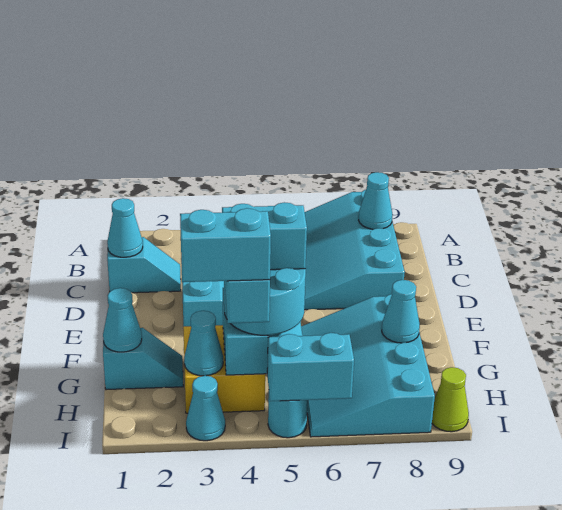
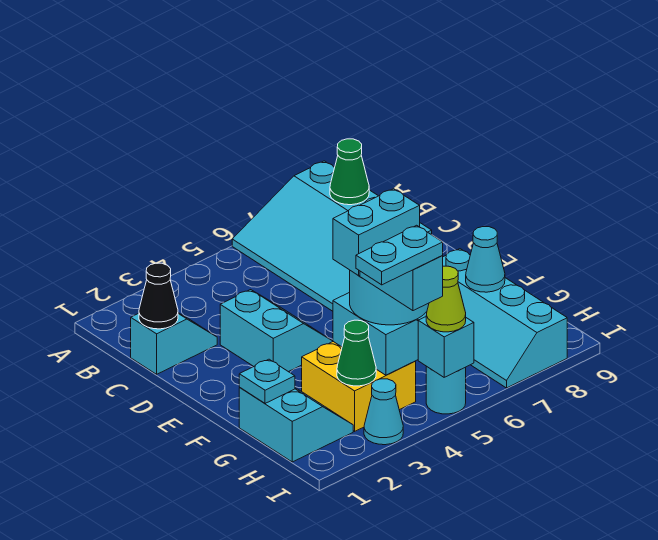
cyan cone B8 level 2 -> green cone B8 level 2
cyan cone C1 level 2 -> black cone C1 level 2
cyan slope F6:I8 level 1 top 8 -> cyan slope F7:I8 level 1 top 8
cyan slope G1:G2 level 1 top 1 -> cyan slope G1:H2 level 1 top 1
cyan cone G1 level 2 -> cyan plate G1 level 2
cyan cone H3 level 2 -> green cone H3 level 2
cyan brick I3:I4 level 5 -> cyan plate I3:I4 level 5
cyan brick I5:I6 level 2 -> cyan brick I5 level 2
lime cone I9 level 1 -> lime cone I5 level 3

